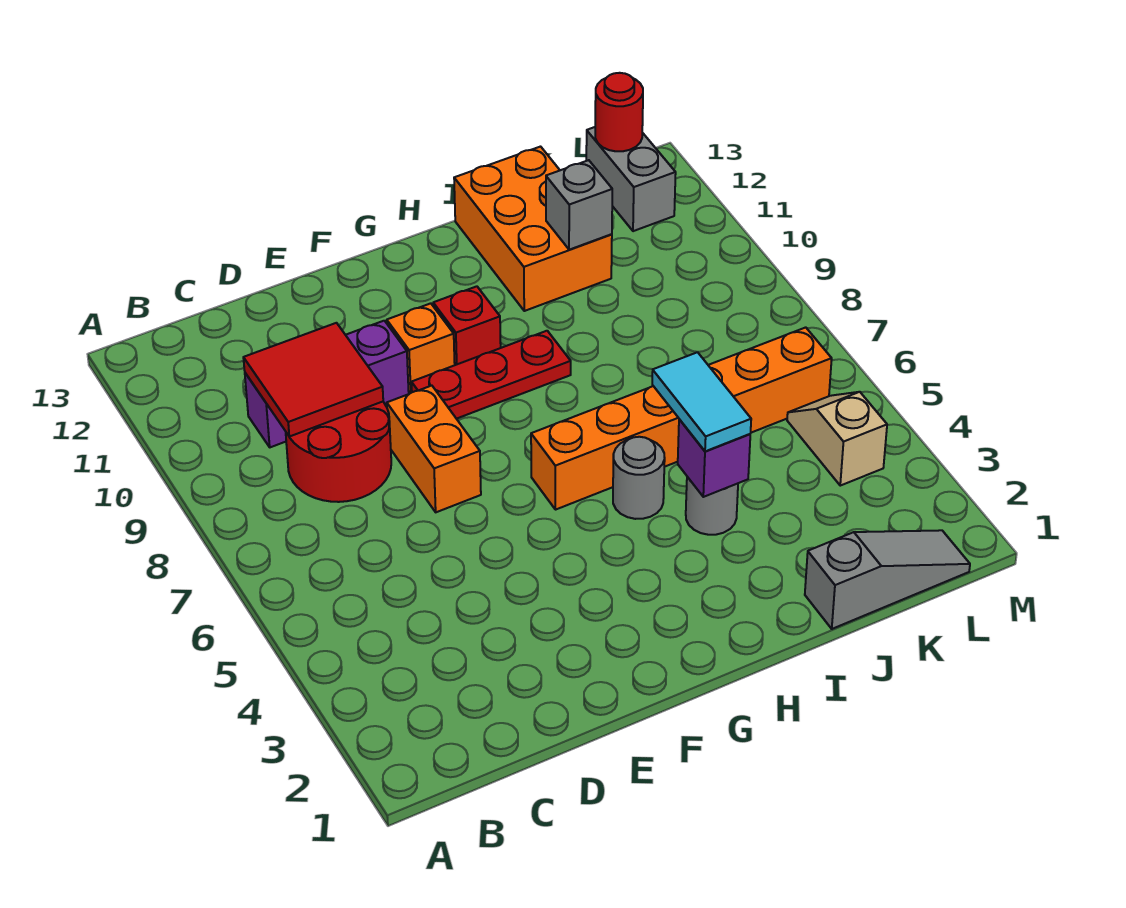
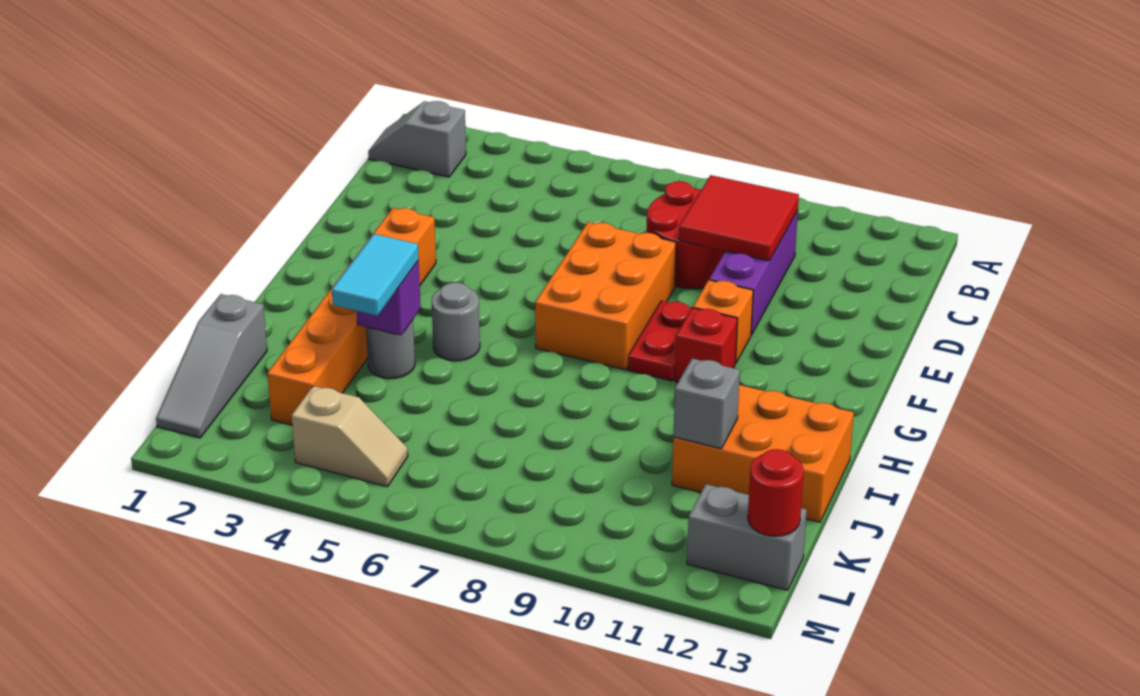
none -> grey slope B1:B2 level 1 top 2
orange brick E7:E8 level 1 -> orange brick E7:G8 level 1
red plate F9:H9 level 1 -> red plate F9:G9 level 1
orange brick G6:L6 level 1 -> orange brick F3:K3 level 1
cyan tile I4:I5 level 3 -> cyan tile I4:J4 level 3

